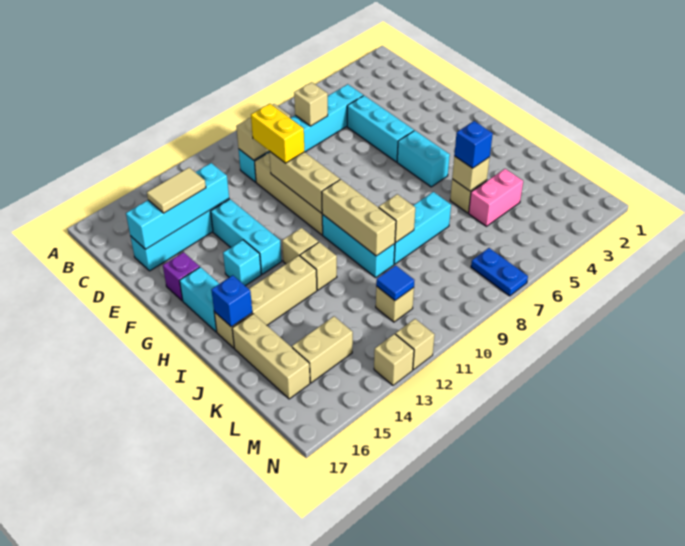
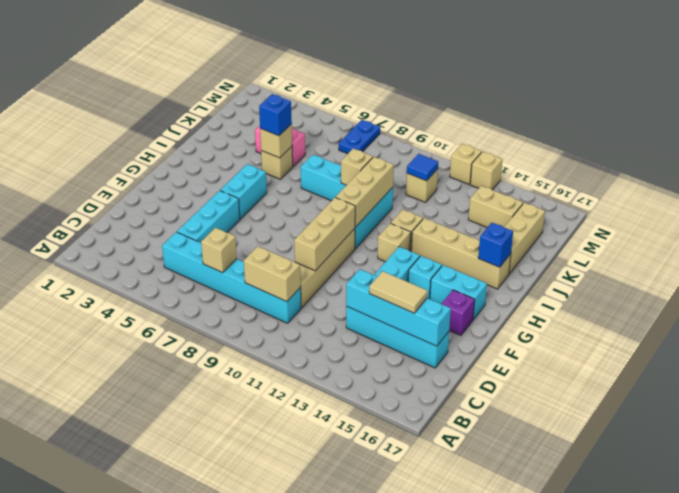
yellow brick D10:E10 level 3 -> none
cyan brick G16:H16 level 1 -> cyan brick G15:G16 level 1

